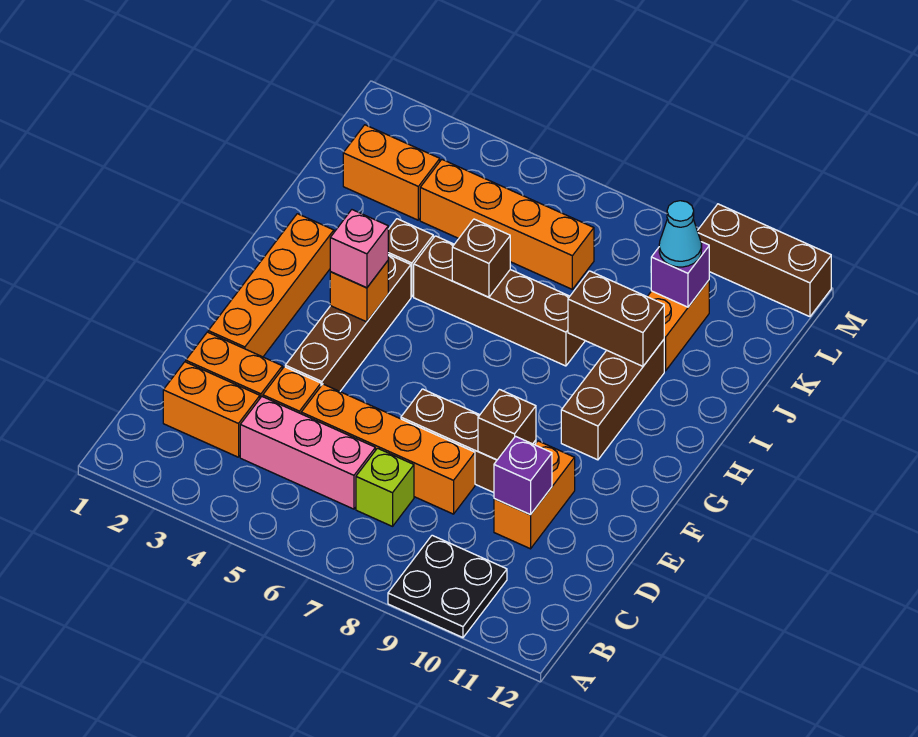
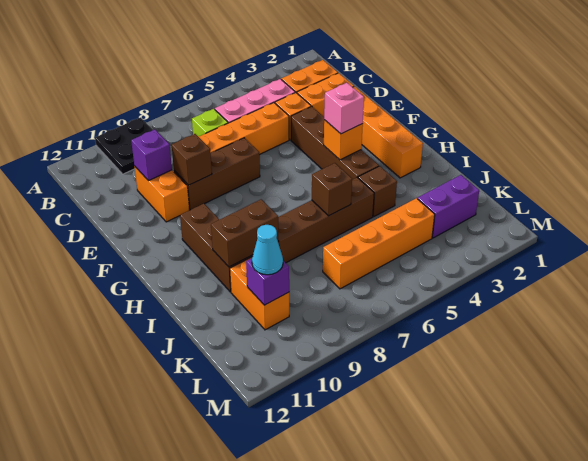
orange brick K2:K3 level 1 -> purple brick K2:K3 level 1
brown brick M10:M12 level 1 -> none

